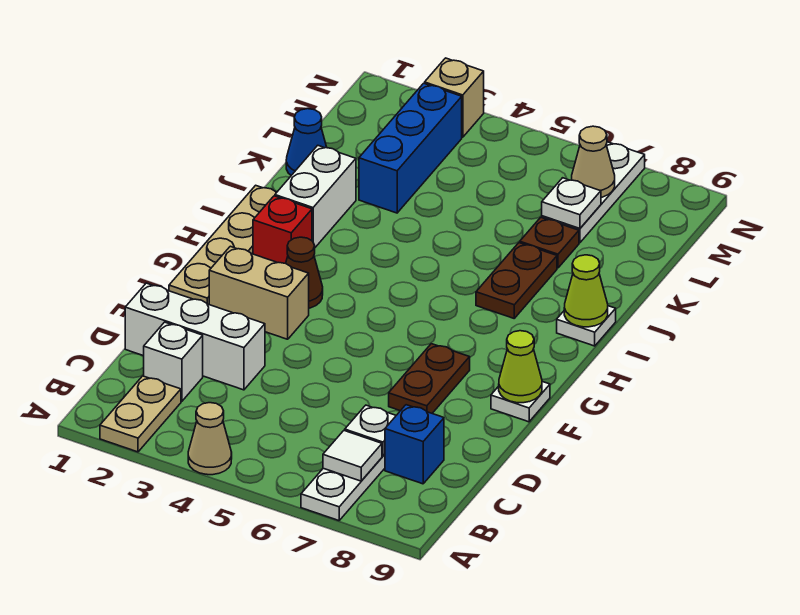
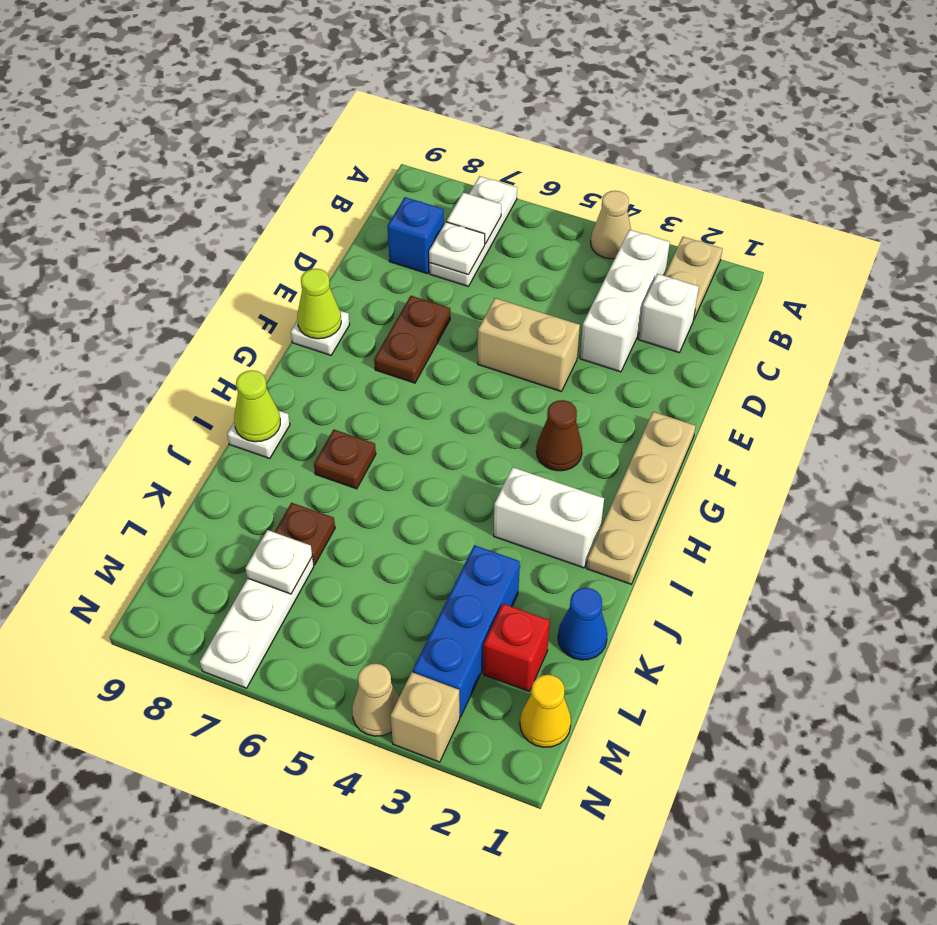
white brick D1:D3 level 1 -> white brick B3:D3 level 1
tan brick F2:F3 level 1 -> tan brick E4:E5 level 1
red brick H2 level 1 -> red brick L2 level 1
white brick I2:J2 level 1 -> white brick I2:I3 level 1
brown plate I7:J7 level 1 -> brown plate I7 level 1
none -> yellow cone M1 level 1
tan cone M7 level 2 -> tan cone N4 level 1

